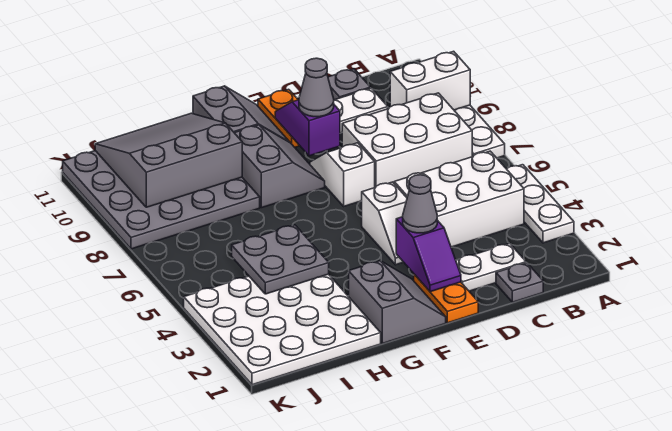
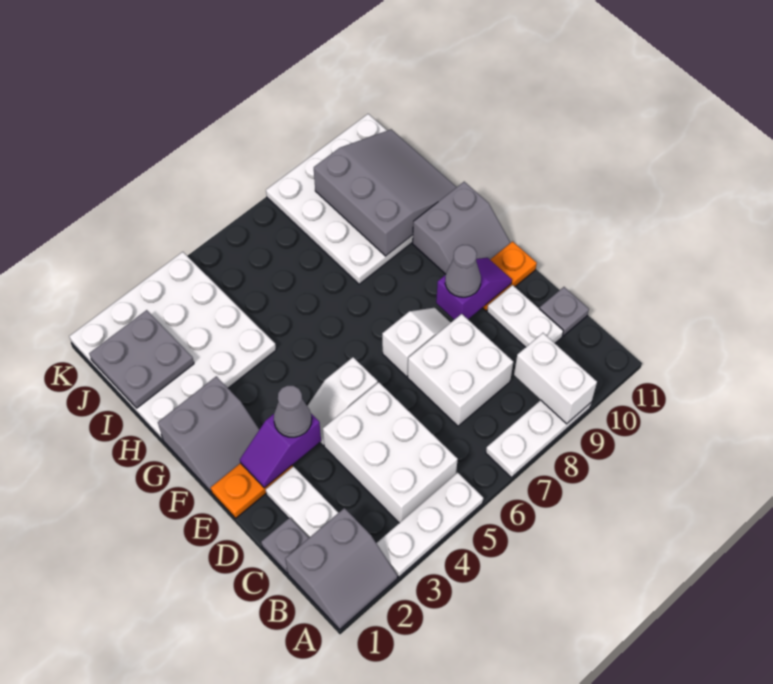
white brick B7:D8 level 1 -> white brick C7:D8 level 1
grey slope F8:G9 level 1 top G -> grey slope A1:B2 level 1 top B
grey plate H4:I5 level 2 -> grey plate I1:J2 level 2
grey plate H8:K11 level 1 -> white plate H8:K11 level 1

